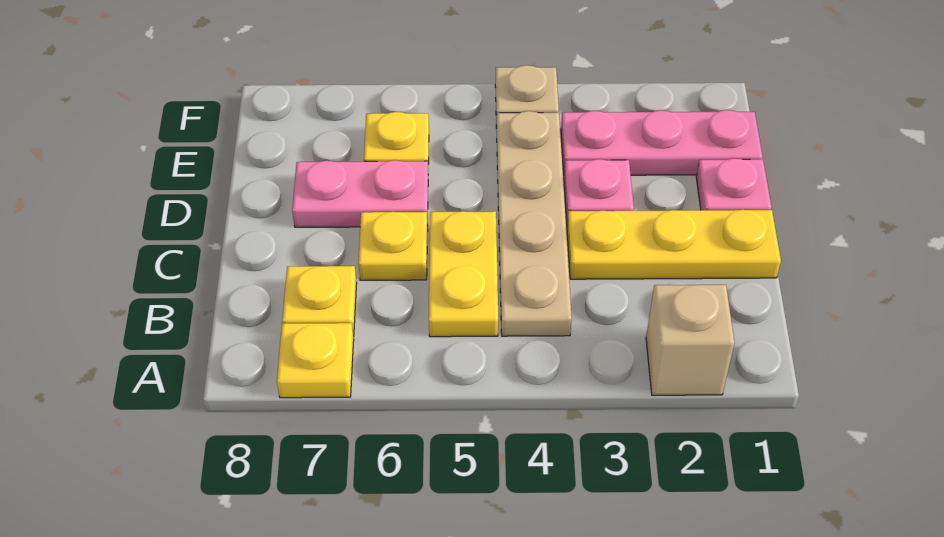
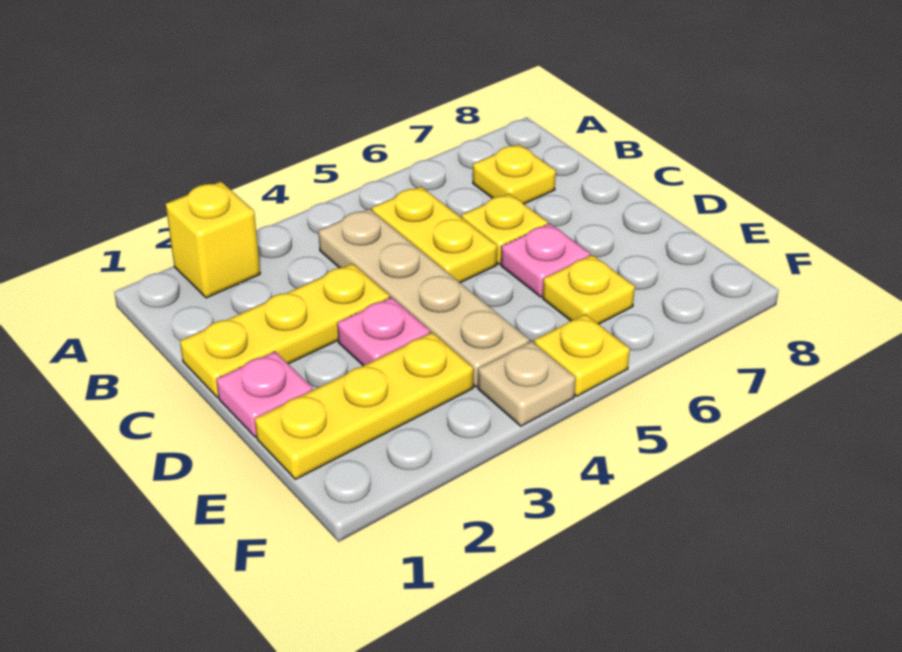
tan brick A2 level 1 -> yellow brick A2 level 1
yellow plate A7 level 1 -> yellow plate F5 level 1
pink plate D6:D7 level 1 -> pink plate D6 level 1
pink plate E1:E3 level 1 -> yellow plate E1:E3 level 1

